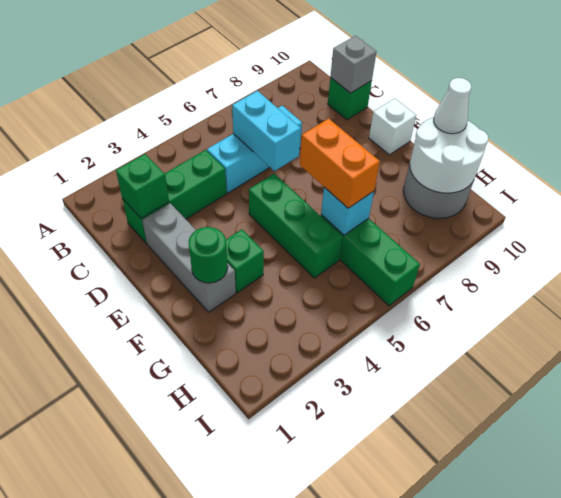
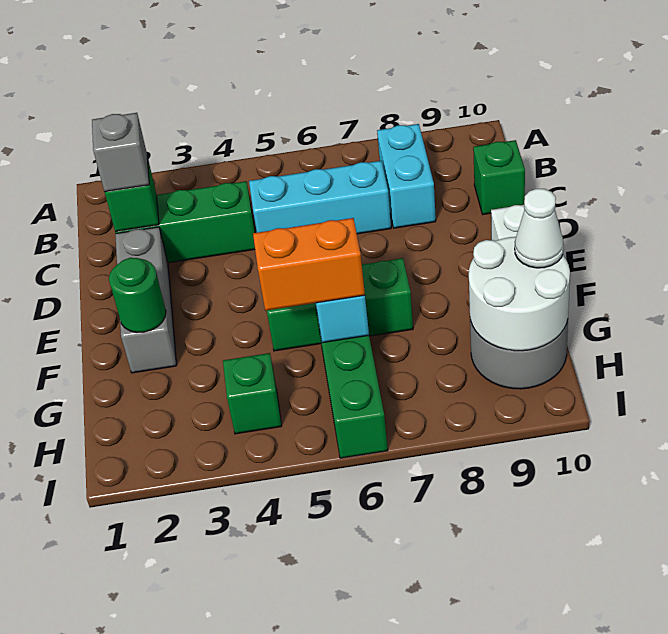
cyan brick C6:D6 level 2 -> cyan brick B8:C8 level 1
grey brick C10 level 2 -> grey brick C2 level 3
green brick E5:G5 level 1 -> green brick F5:F7 level 1
green brick F3 level 1 -> green brick H4 level 1
orange brick F6:G6 level 3 -> orange brick G5:G6 level 3

